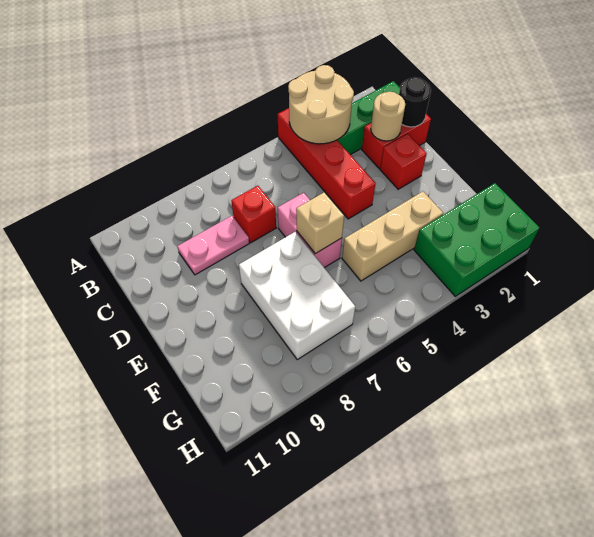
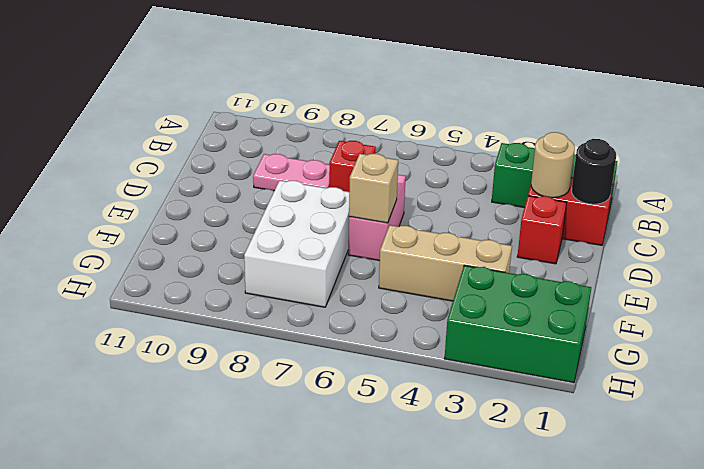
tan round brick A3:B4 level 2 -> none
red brick A4:D4 level 1 -> none

